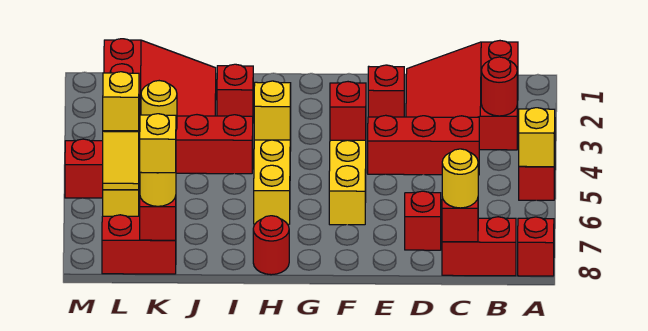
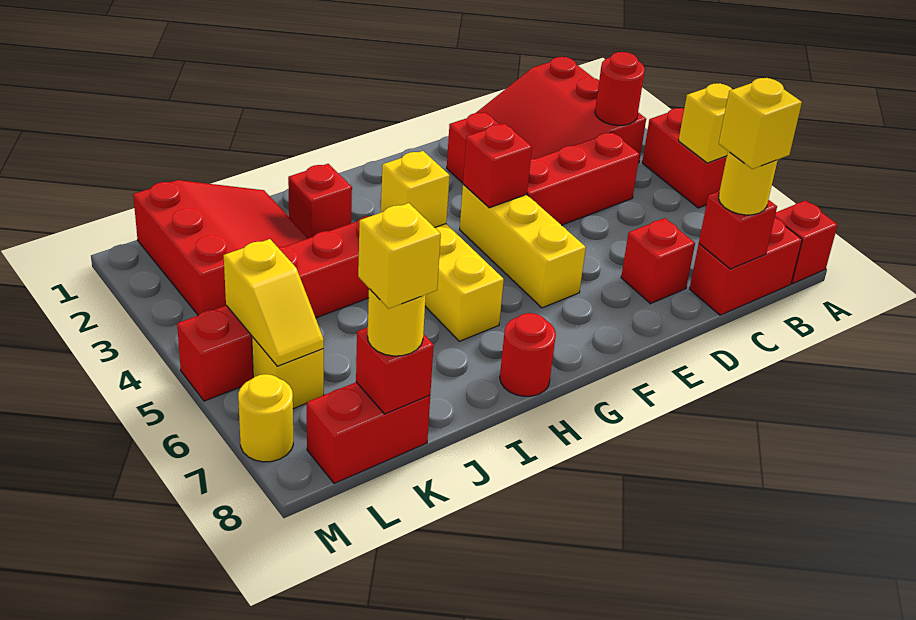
yellow round brick K4 level 2 -> yellow round brick M7 level 1
yellow brick L5 level 3 -> yellow brick C8 level 4

